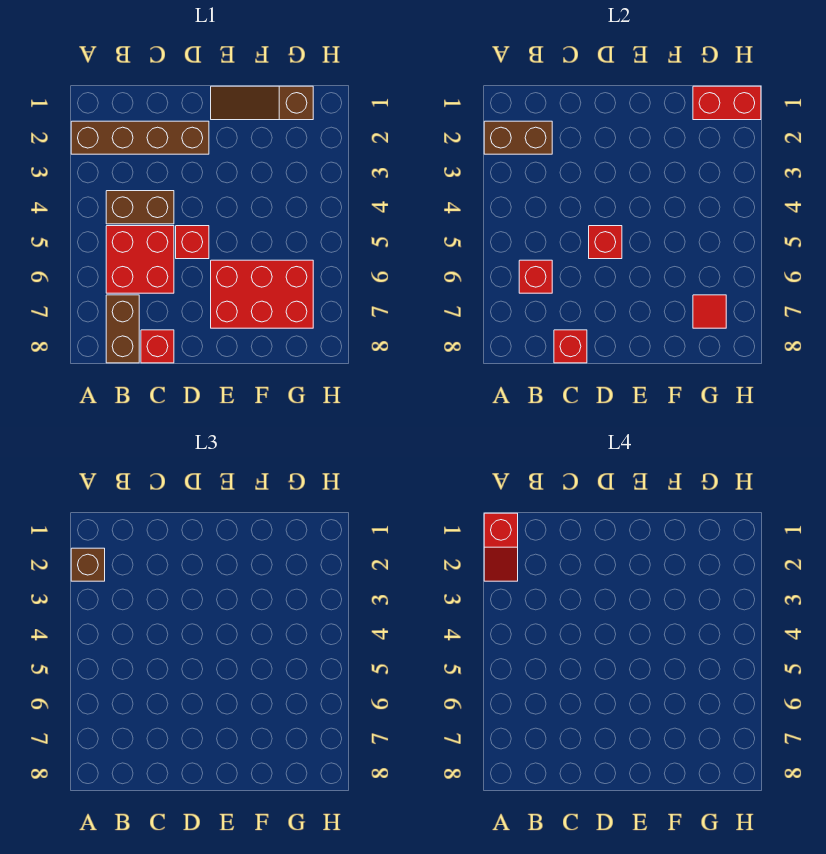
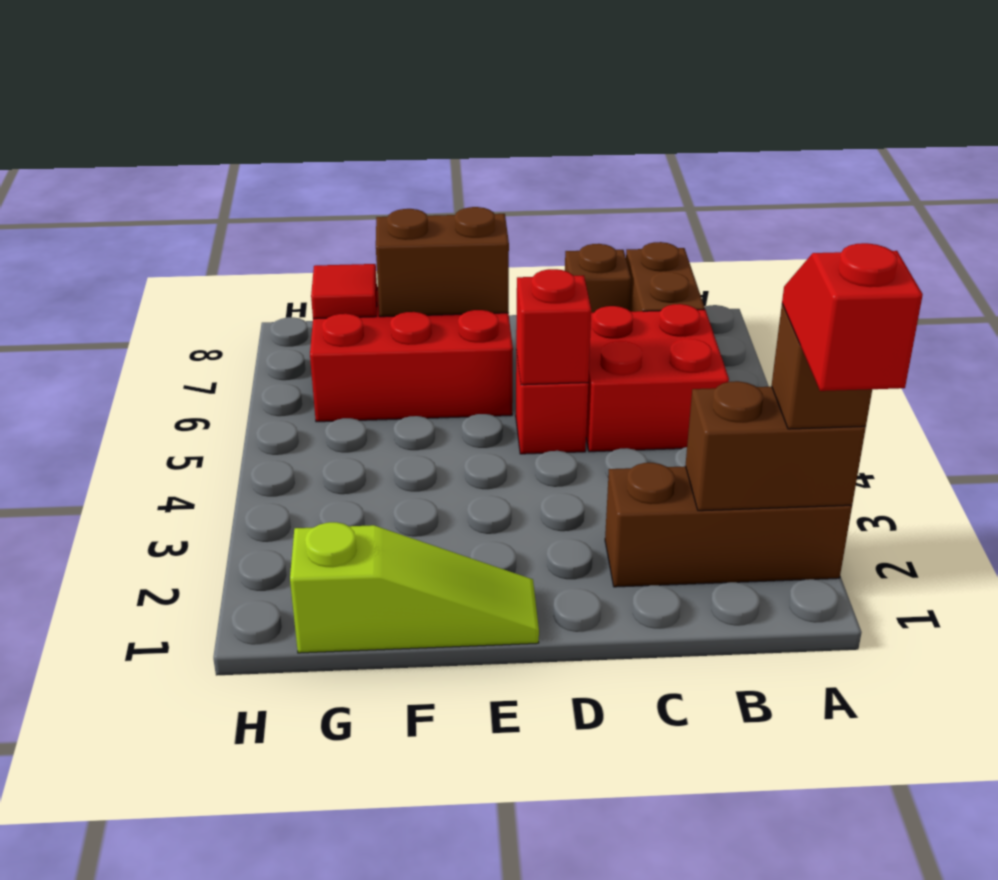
brown brick A2:D2 level 1 -> brown brick A2:C2 level 1
brown brick B4:C4 level 1 -> brown brick E7:F7 level 2
red brick B6 level 2 -> none
red brick C8 level 1 -> brown brick C8 level 1
red brick C8 level 2 -> none
brown slope E1:G1 level 1 top G -> lime slope E1:G1 level 1 top G
red brick G1:H1 level 2 -> none

